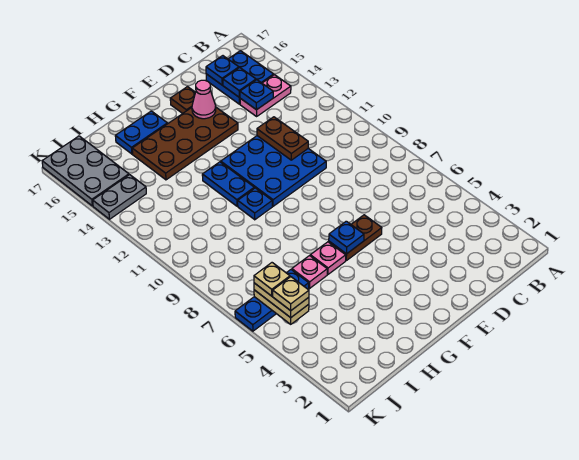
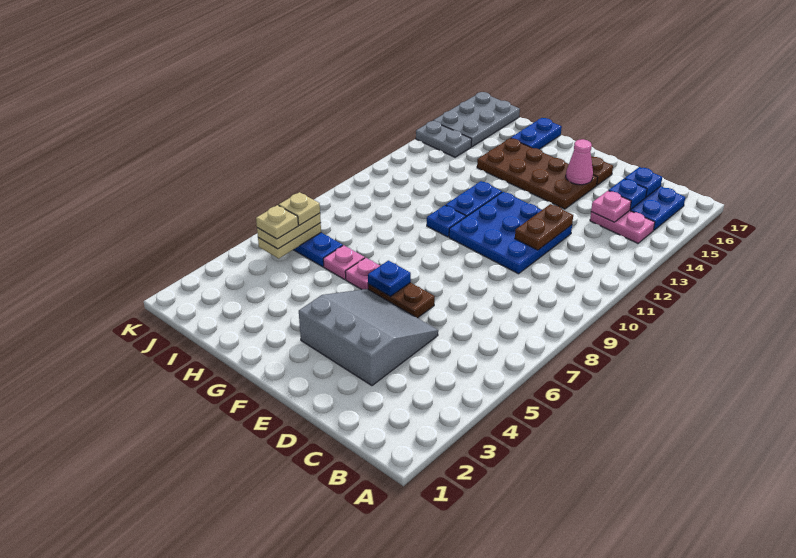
blue plate C14 level 2 -> pink plate C14 level 2
none -> grey slope D3:F5 level 1 top 3
blue plate G16:H16 level 1 -> blue plate H16:H17 level 1

